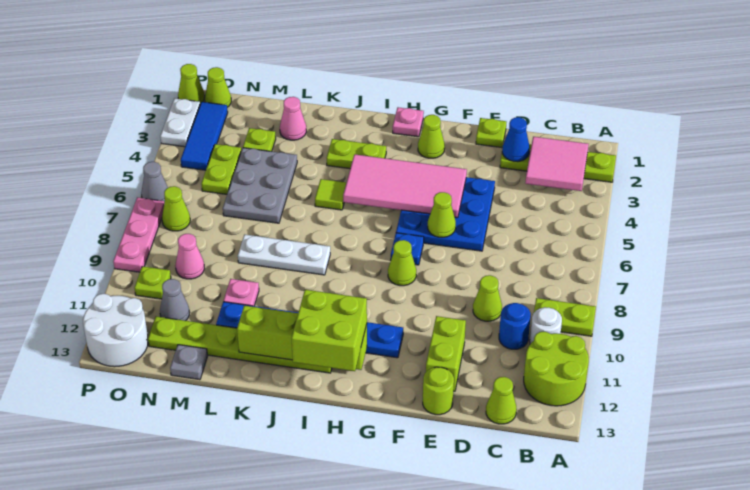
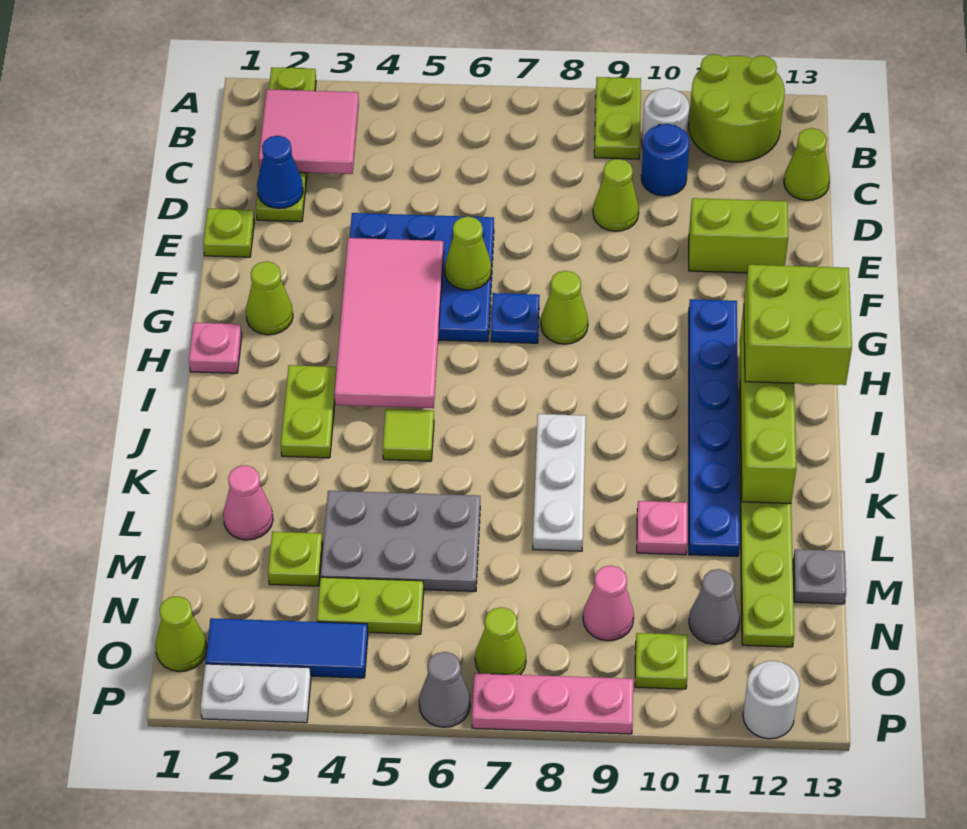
lime round brick E13 level 1 -> none
white round brick O12:P13 level 1 -> white round brick P12 level 1
lime cone P1 level 1 -> none

